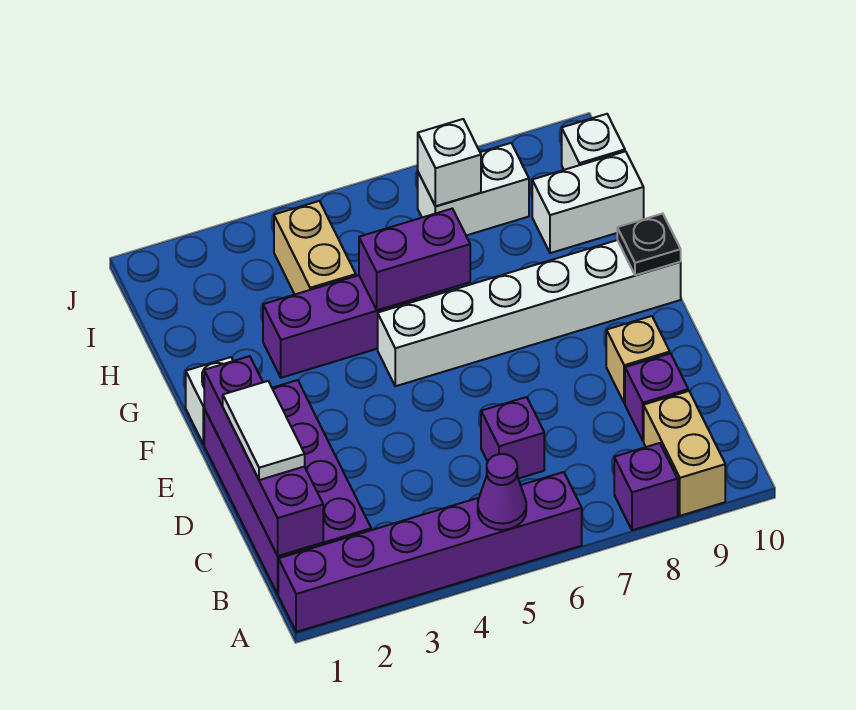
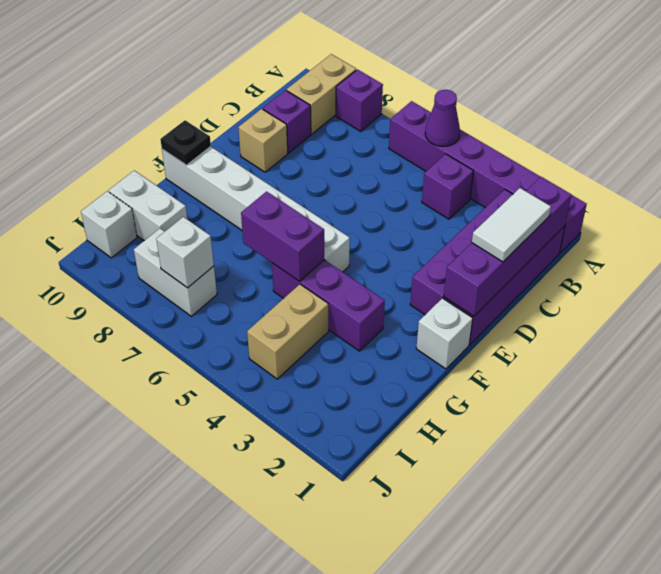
purple brick C6 level 1 -> purple brick B4 level 1

